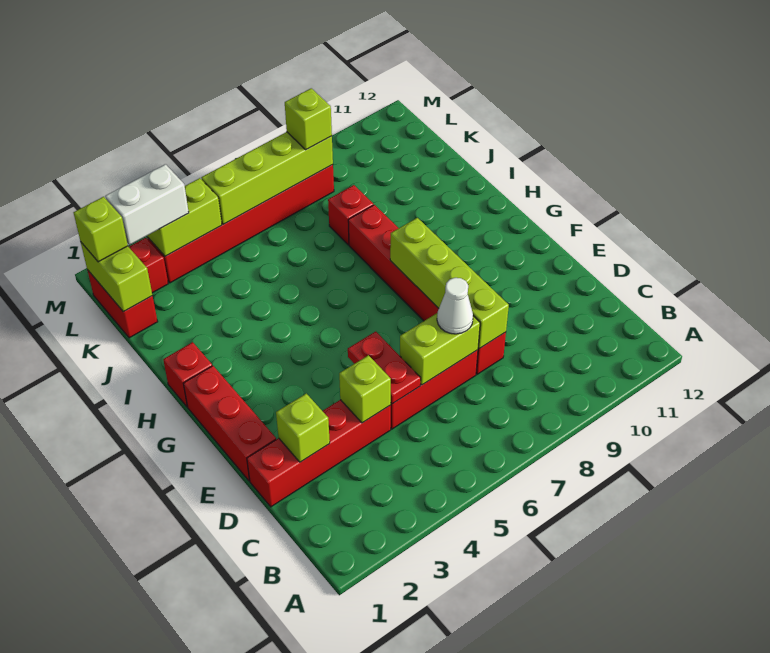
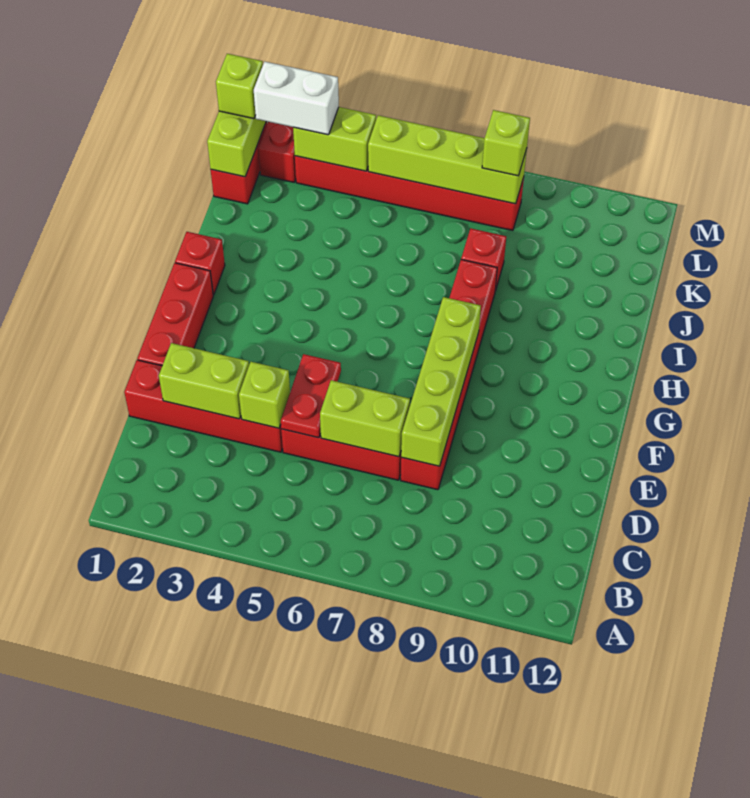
lime brick D2 level 2 -> lime brick D2:D3 level 2
white cone D7 level 3 -> none

